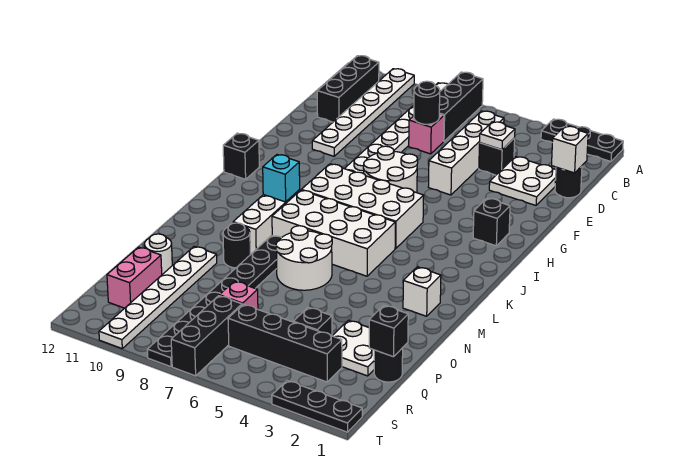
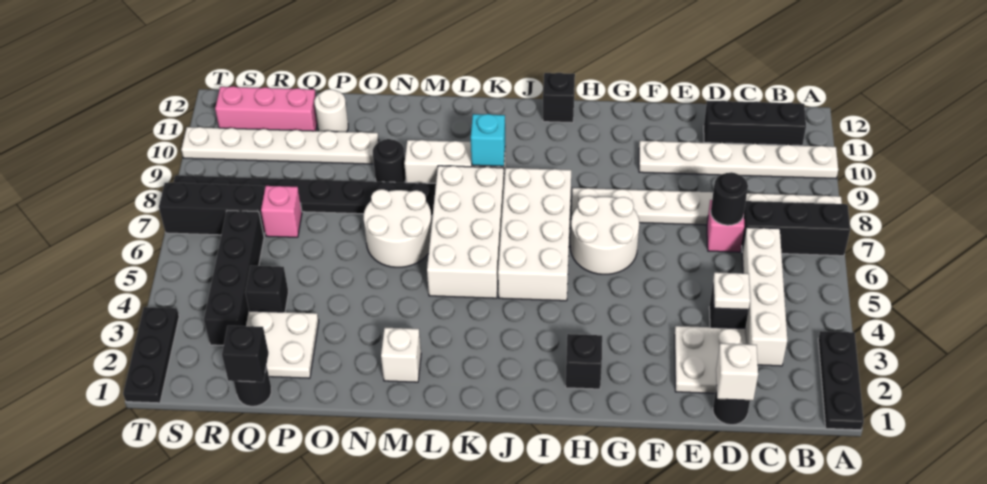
white brick C5:F5 level 1 -> white brick C3:C6 level 1
pink brick Q11:R11 level 1 -> pink brick Q11:S11 level 1

